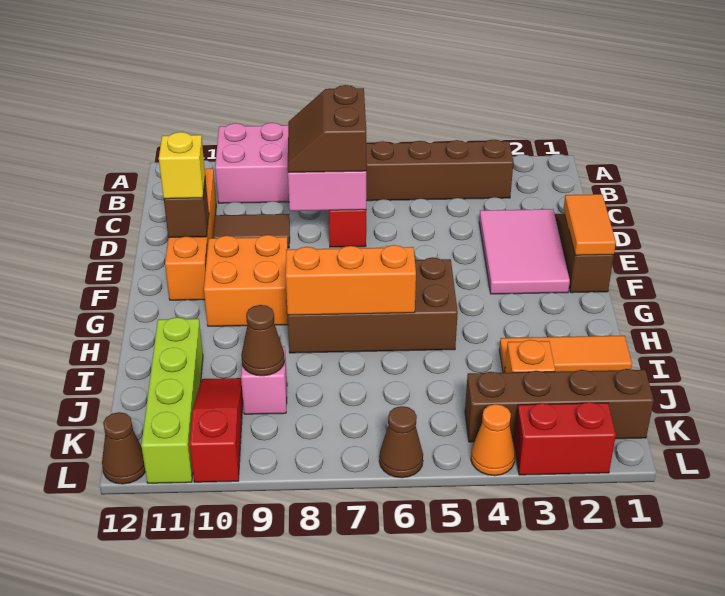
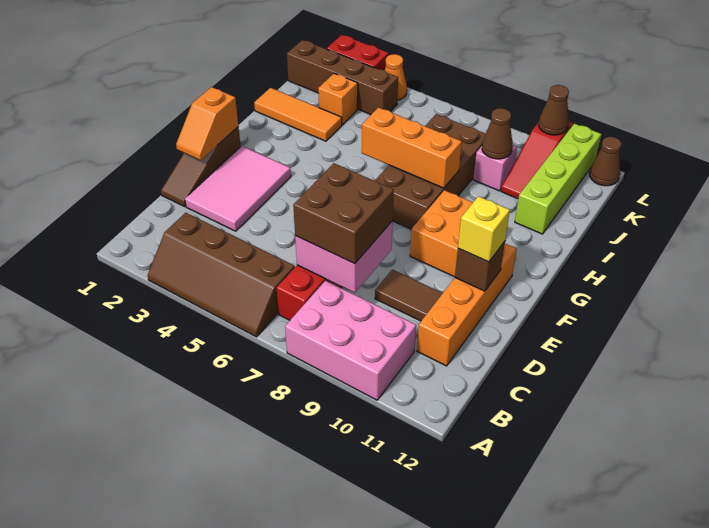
brown slope C7:D8 level 3 top 7 -> brown brick C7:D8 level 3
orange tile E1:F1 level 2 -> orange slope E1:F1 level 2 top F
brown brick G5:H8 level 1 -> brown brick G7:J8 level 1
brown cone L6 level 1 -> brown cone L10 level 2

